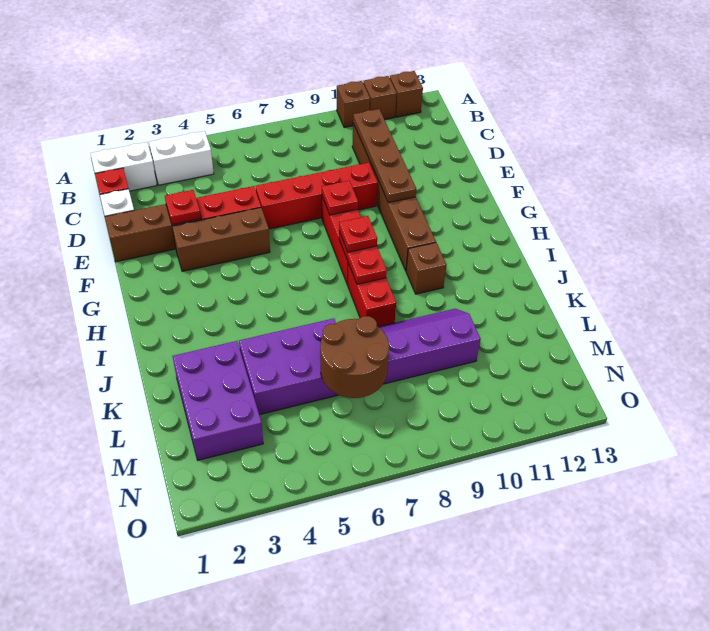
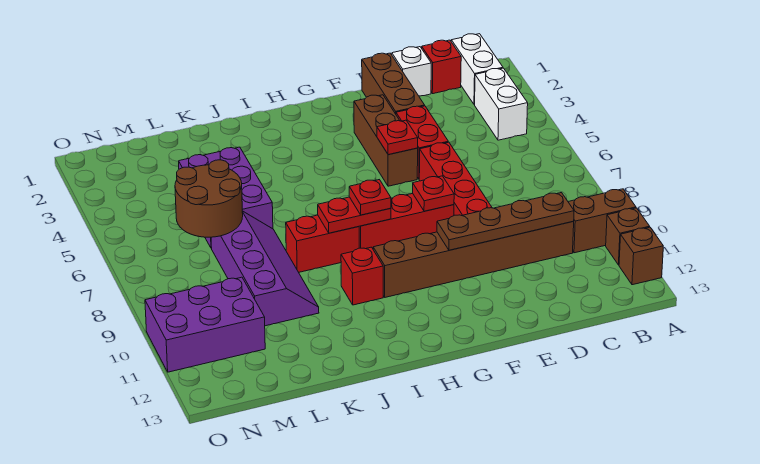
brown brick A10 level 1 -> brown brick A10:B10 level 1
red plate E3 level 2 -> red plate F5 level 2
brown brick I10 level 1 -> red brick I10 level 1
purple brick K2:M3 level 1 -> purple brick M10:O11 level 1

